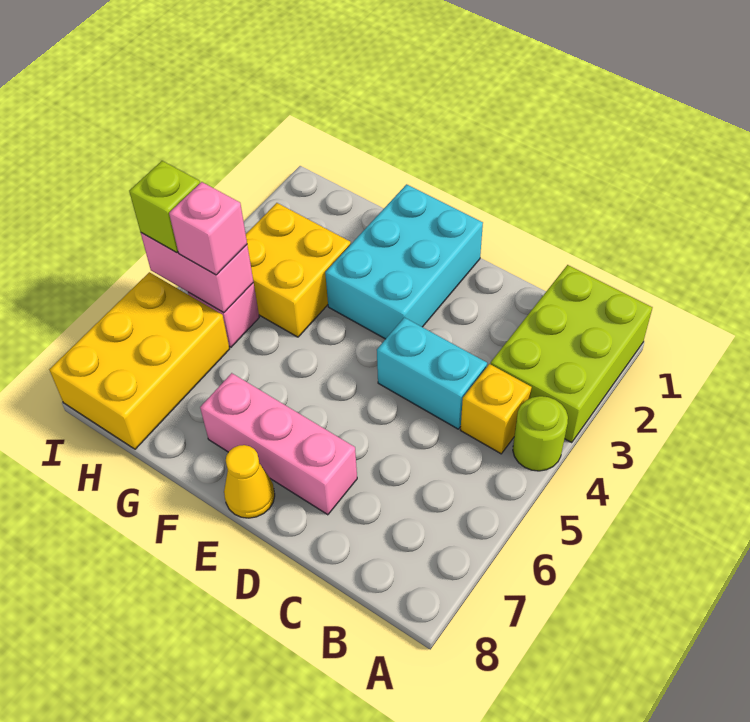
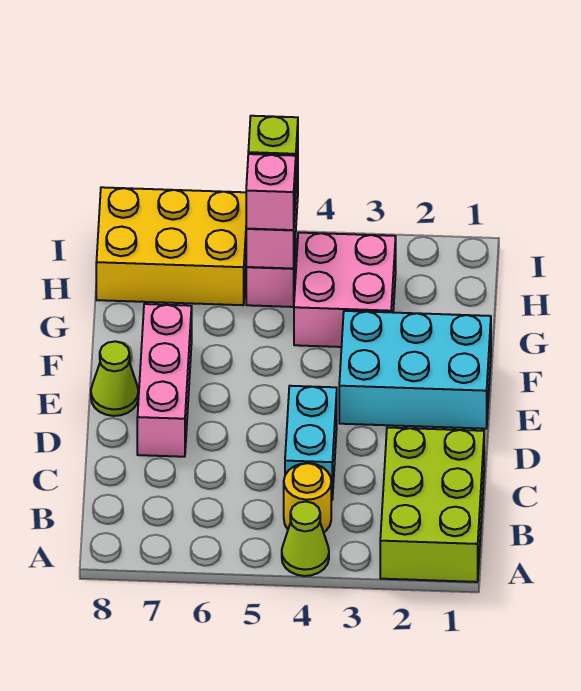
lime brick A1:B3 level 1 -> lime brick A1:C2 level 1
lime round brick A4 level 1 -> lime cone A4 level 1
yellow brick B4 level 1 -> yellow round brick B4 level 1
yellow cone E8 level 1 -> lime cone E8 level 1
yellow brick G3:H4 level 1 -> pink brick G3:H4 level 1

